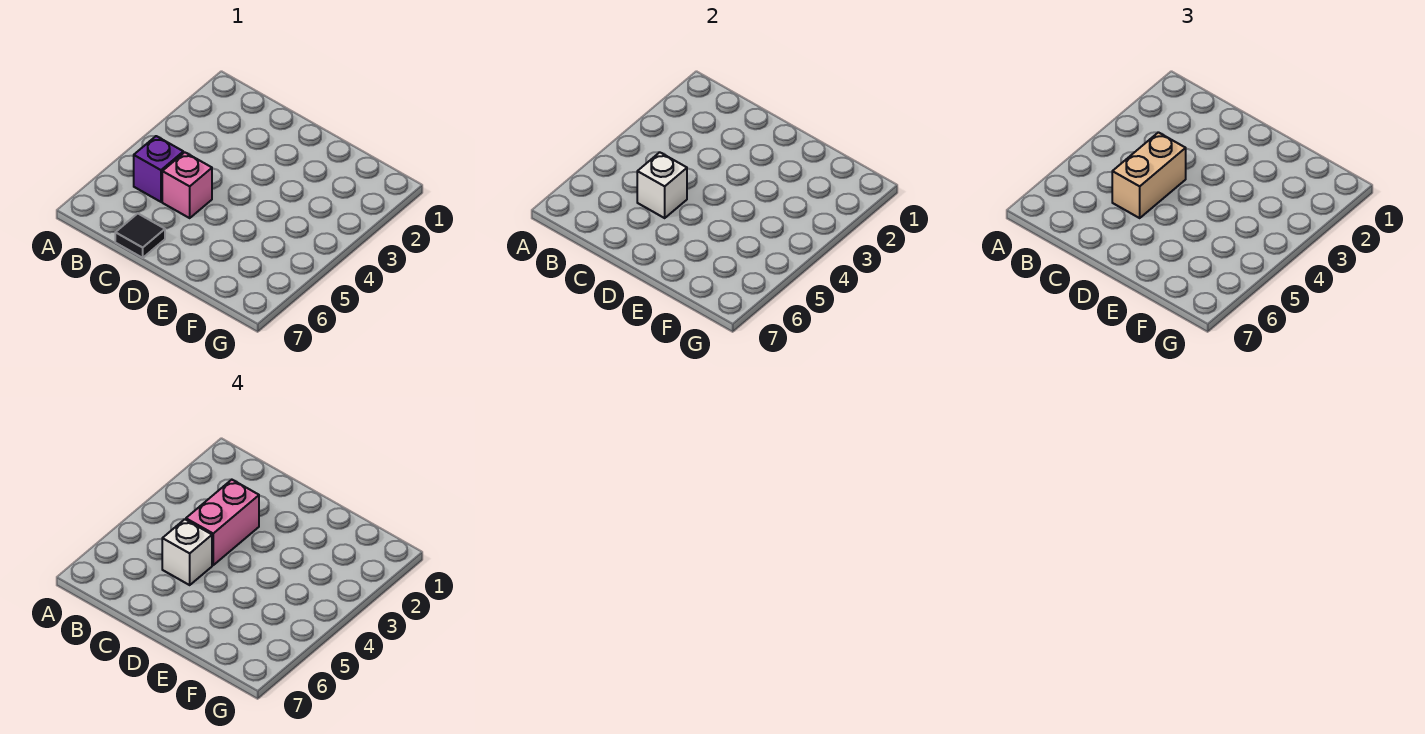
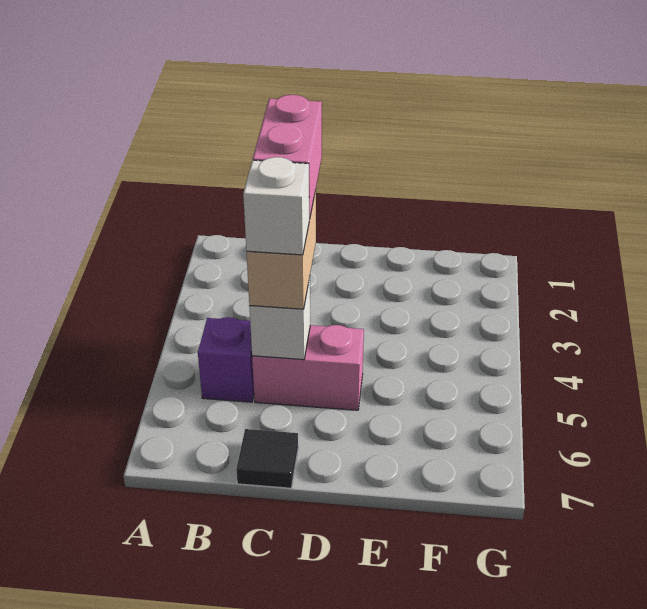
pink brick C5 level 1 -> pink brick C5:D5 level 1

